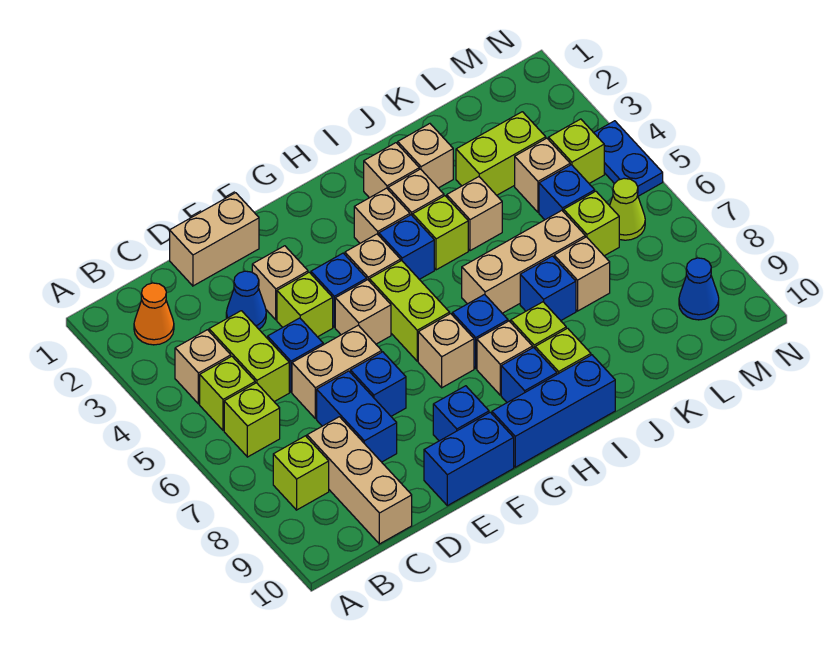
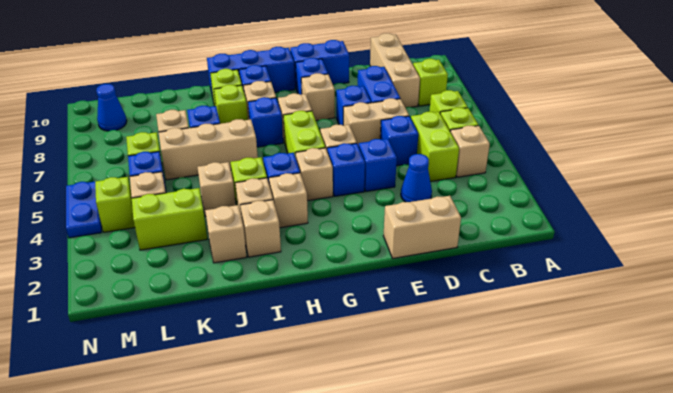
orange cone B2 level 1 -> none
tan brick E3 level 1 -> tan brick F8 level 1
lime brick E4 level 1 -> blue brick E4 level 1
lime cone M6 level 1 -> none

